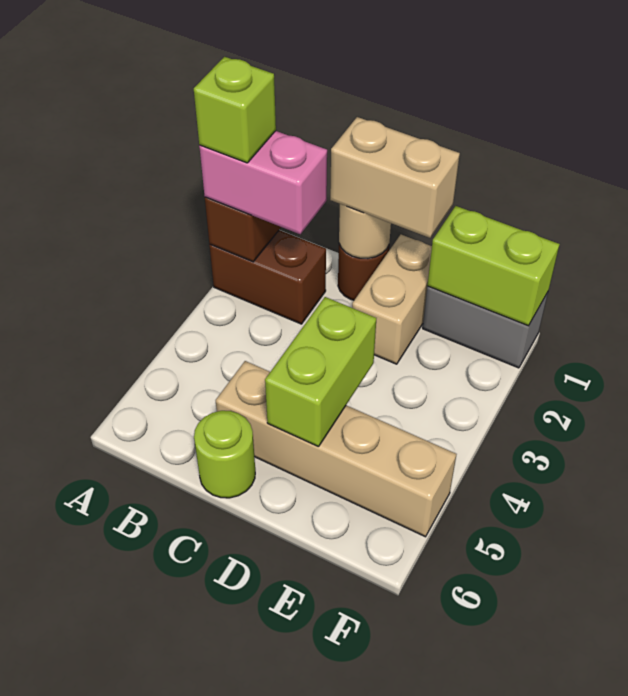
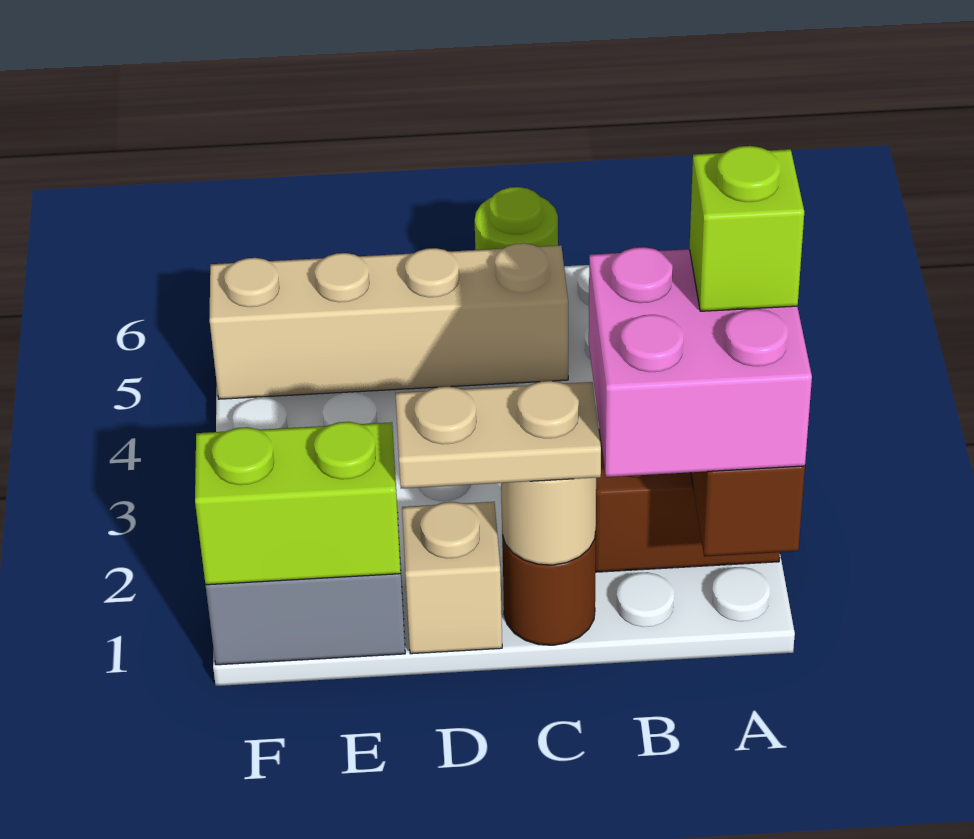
pink brick A2:B2 level 3 -> pink brick A1:B2 level 3
tan brick C1:D1 level 3 -> tan plate C1:D1 level 3
tan brick D1:D2 level 1 -> tan brick D1 level 1
lime brick D4:D5 level 2 -> none

